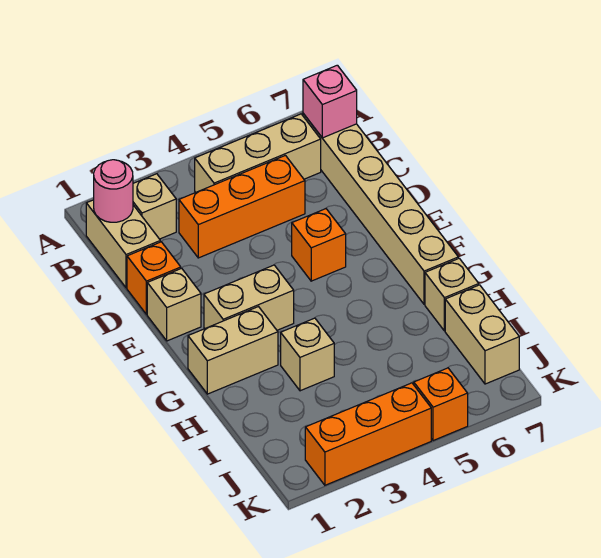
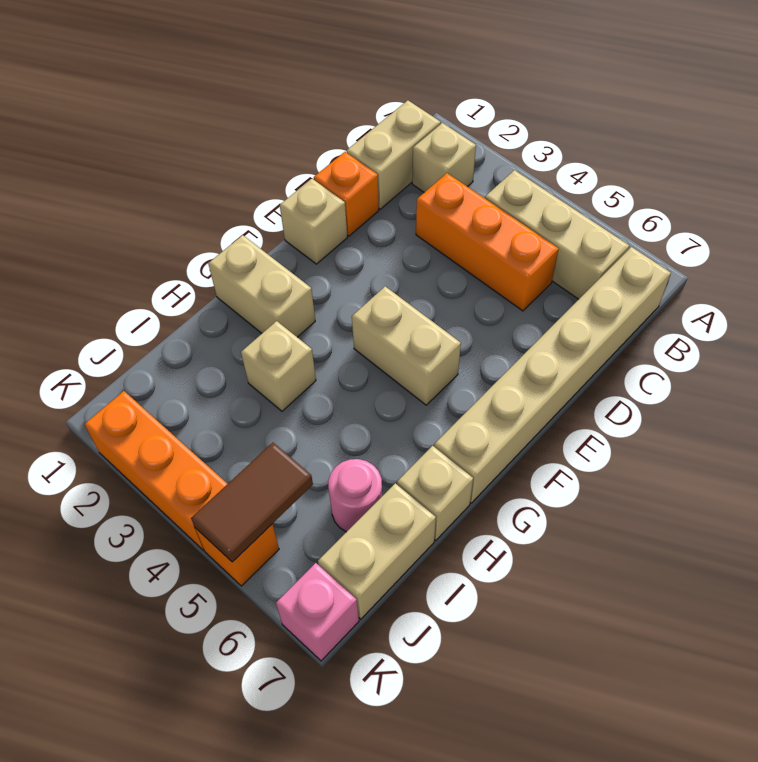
pink round brick B1 level 2 -> pink round brick I6 level 1
pink brick B7 level 2 -> pink brick K7 level 1
orange brick E5 level 1 -> none
tan brick F2:F3 level 1 -> tan brick F4:F5 level 1
none -> brown tile J5:K5 level 2

